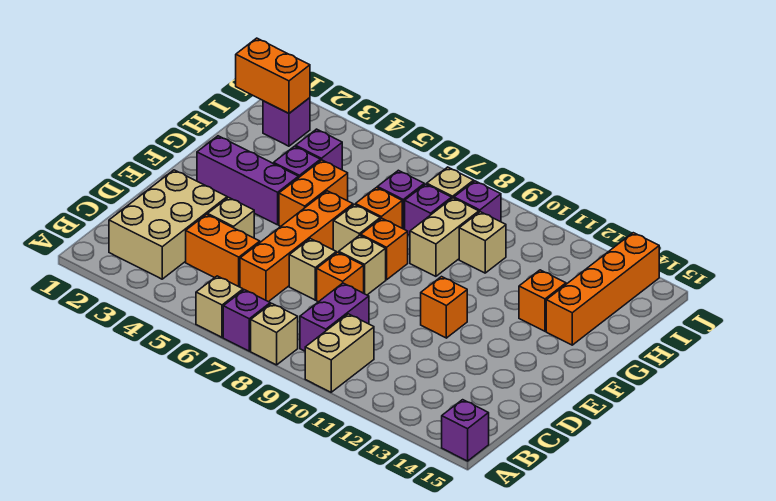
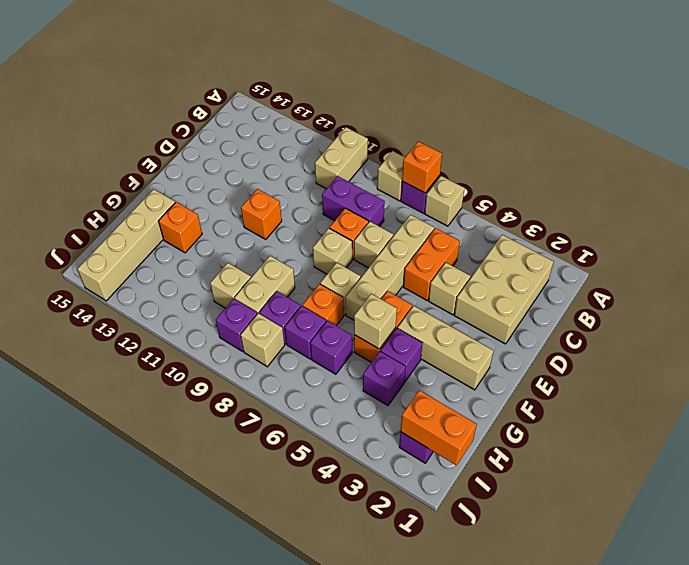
purple brick A15 level 1 -> purple brick H6 level 1
purple brick B9:C9 level 1 -> purple brick C8:C9 level 1
orange brick C4:C5 level 1 -> orange brick C5:D5 level 1
orange brick C6:F6 level 1 -> tan brick C6:F6 level 1
purple brick F2:F4 level 1 -> tan brick F2:F4 level 1
orange brick F8 level 1 -> orange brick A7 level 2
none -> tan brick G5 level 2
orange brick G14:J14 level 1 -> tan brick G14:J14 level 1

